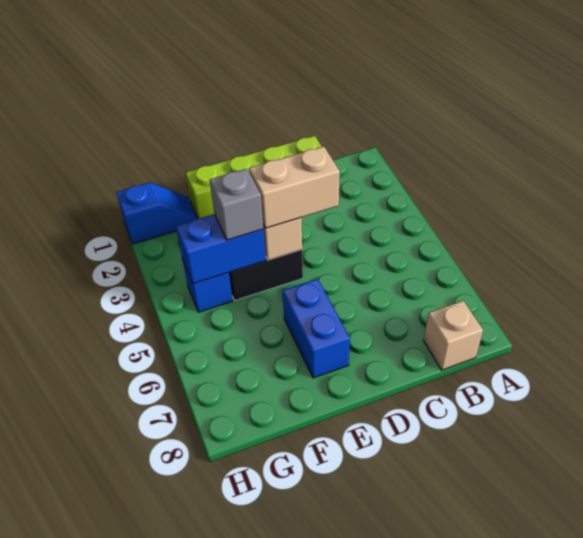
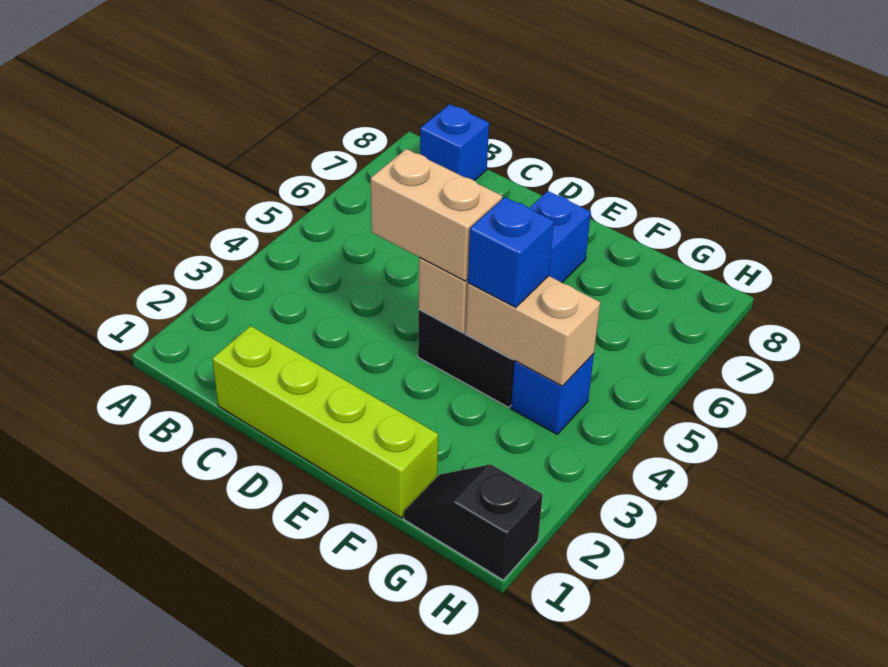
tan brick B8 level 1 -> blue brick B8 level 1
blue brick F4:G4 level 2 -> tan brick F4:G4 level 2
grey brick F4 level 3 -> blue brick F4 level 3
blue slope G1:H1 level 1 top H -> black slope G1:H1 level 1 top H

